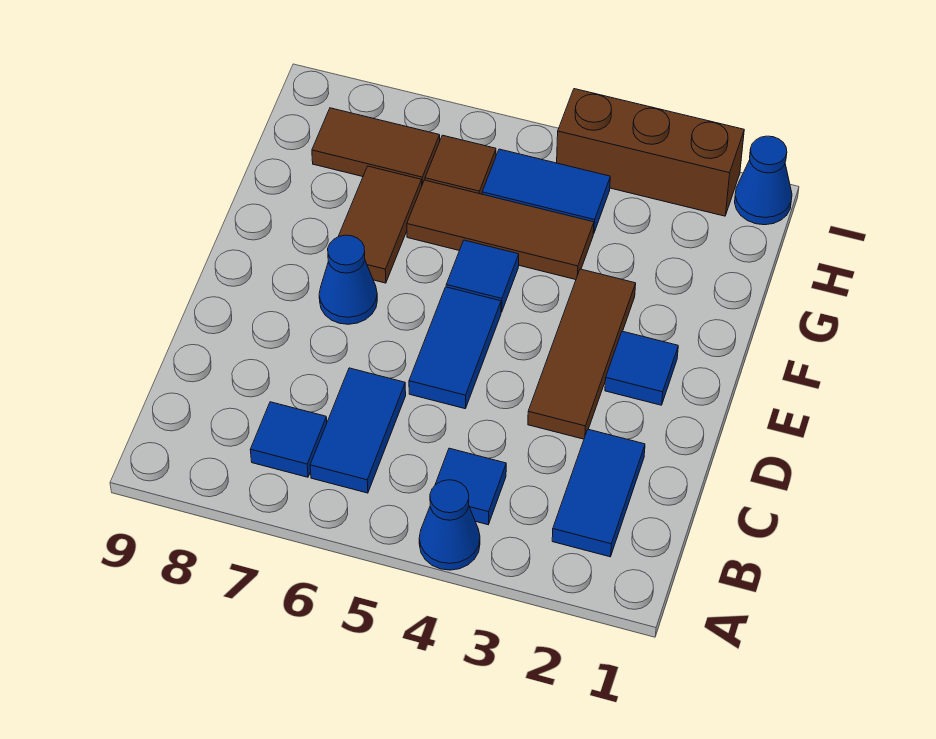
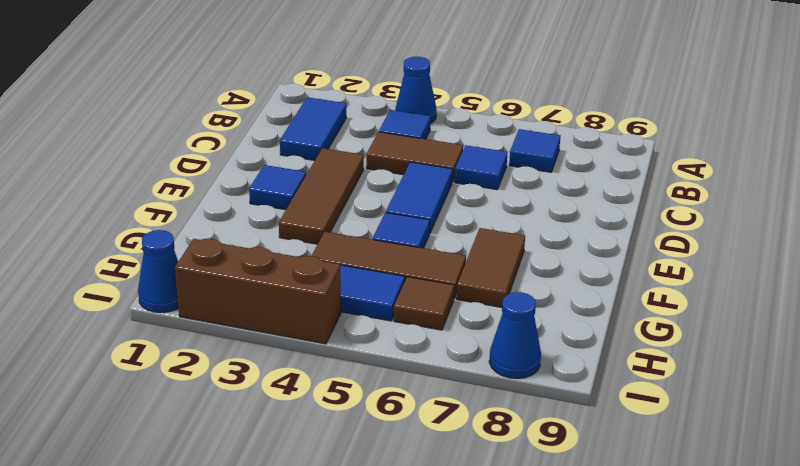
blue tile B6:C6 level 1 -> blue tile C6 level 1
blue cone E7 level 1 -> blue cone I8 level 1
brown tile H7:H8 level 1 -> brown tile C4:C5 level 1

